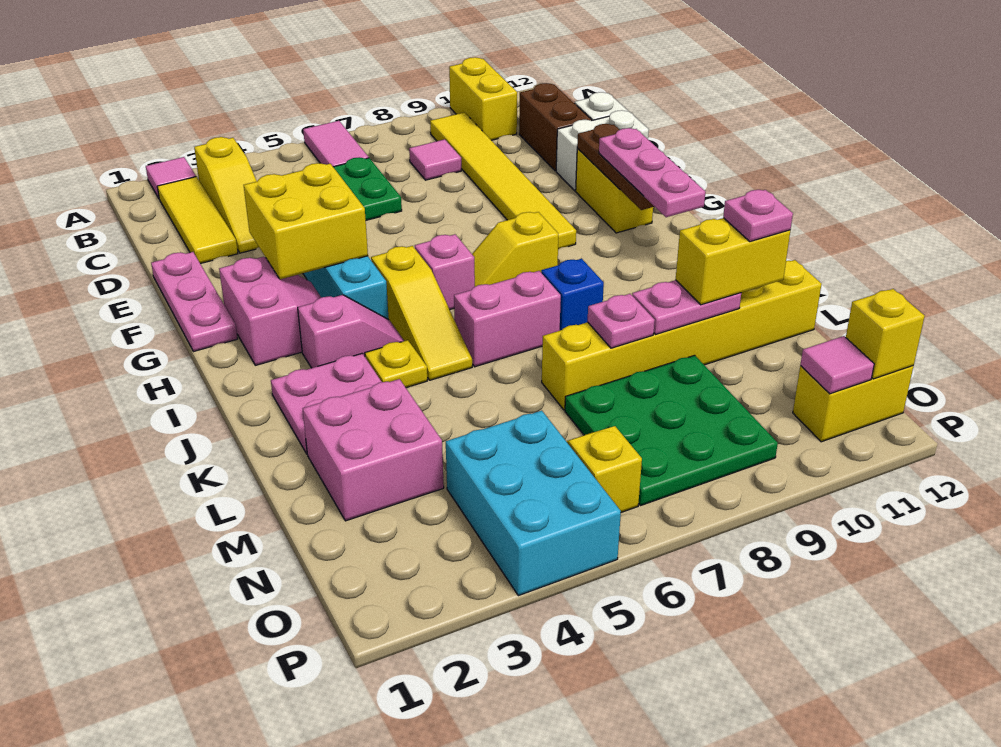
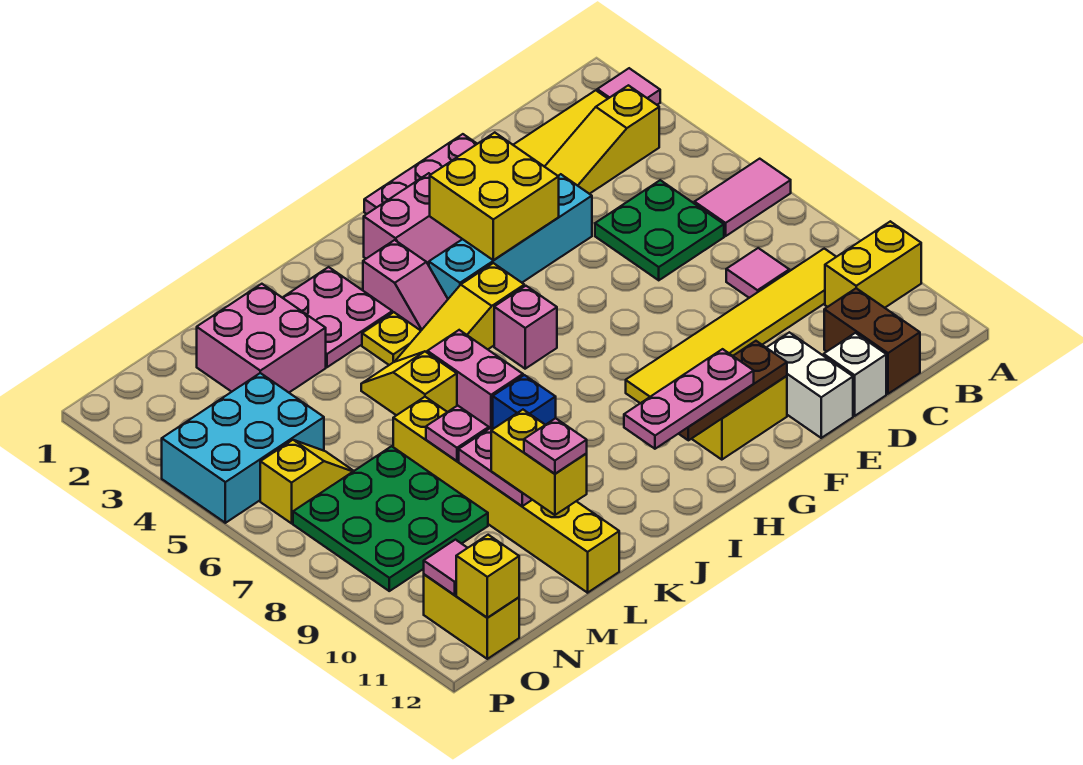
brown brick C11:D11 level 1 -> brown brick C11:C12 level 1
yellow slope H7:H8 level 1 top 8 -> yellow slope K5:K6 level 1 top 6

